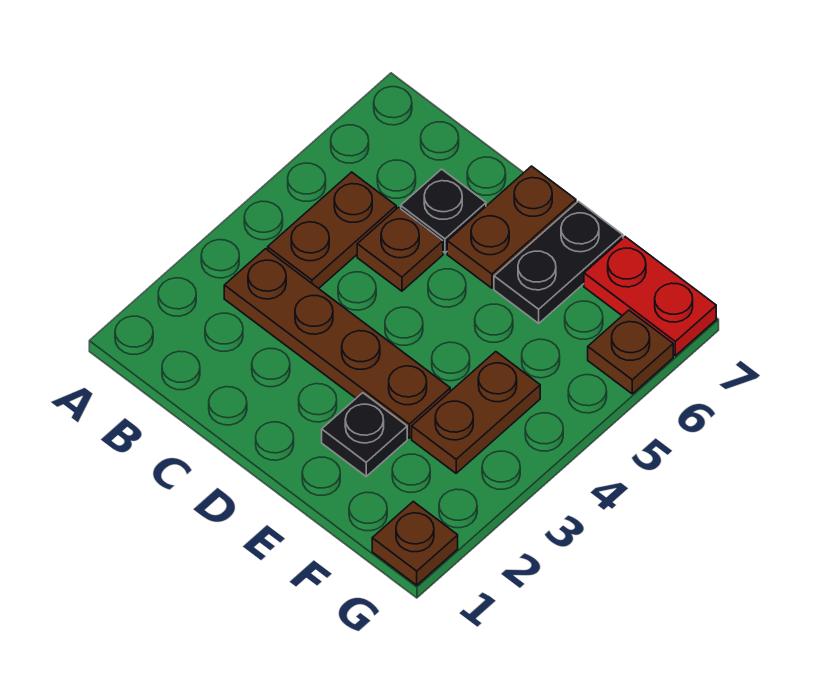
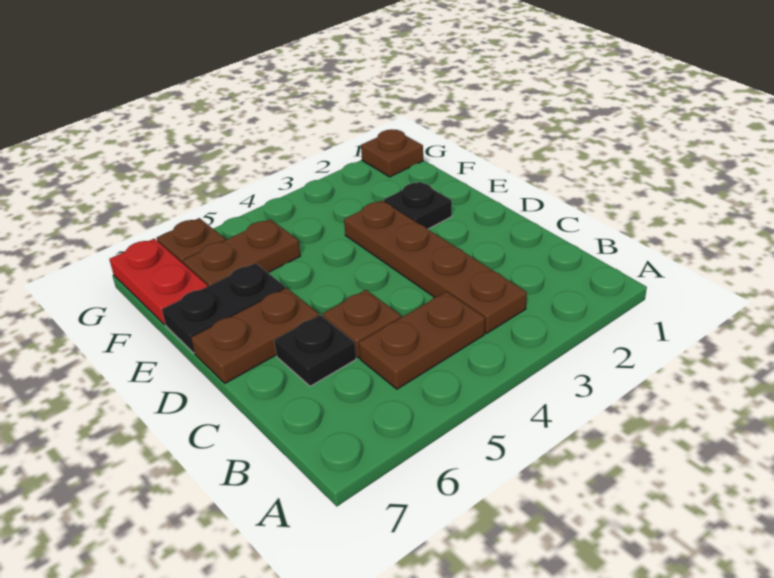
brown plate F3:F4 level 1 -> brown plate F5:F6 level 1

